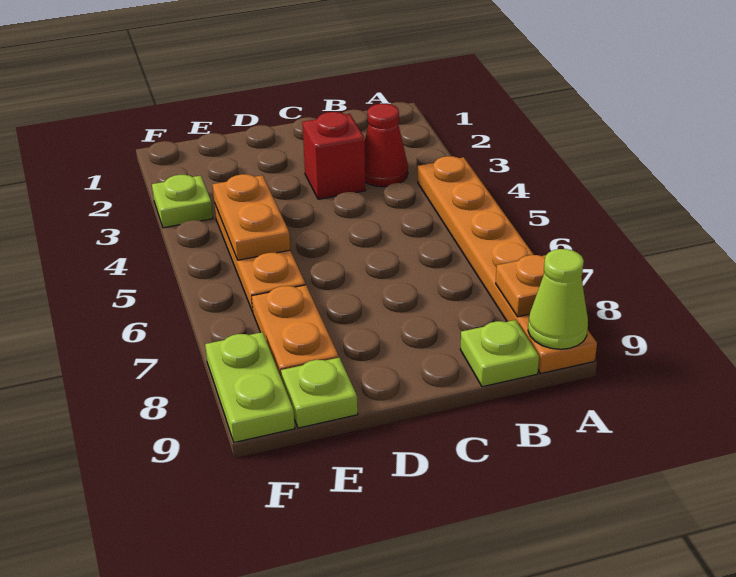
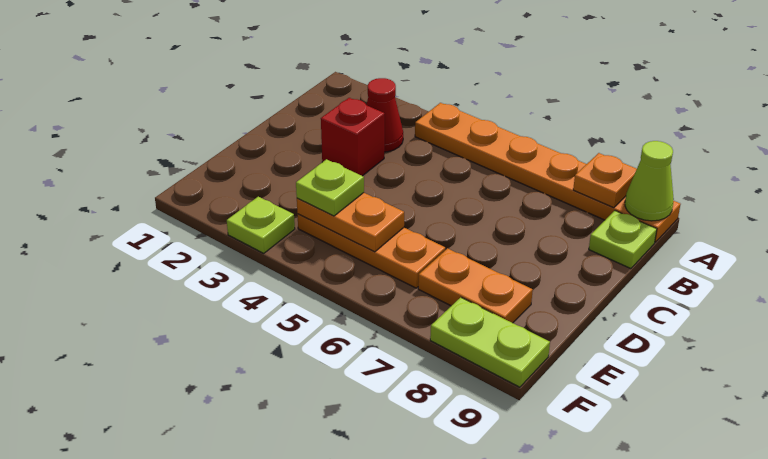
lime plate E9 level 1 -> lime plate E4 level 3

